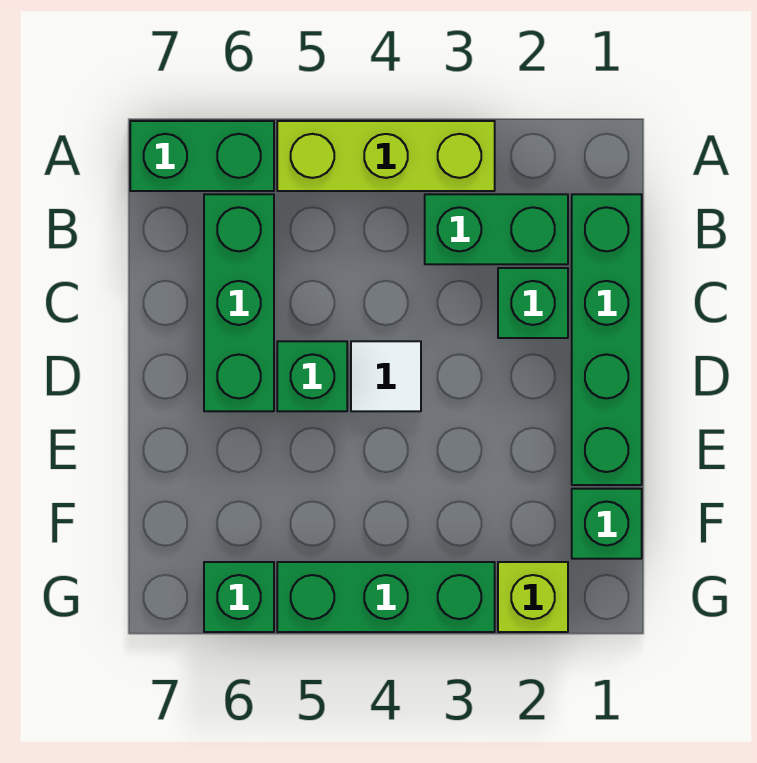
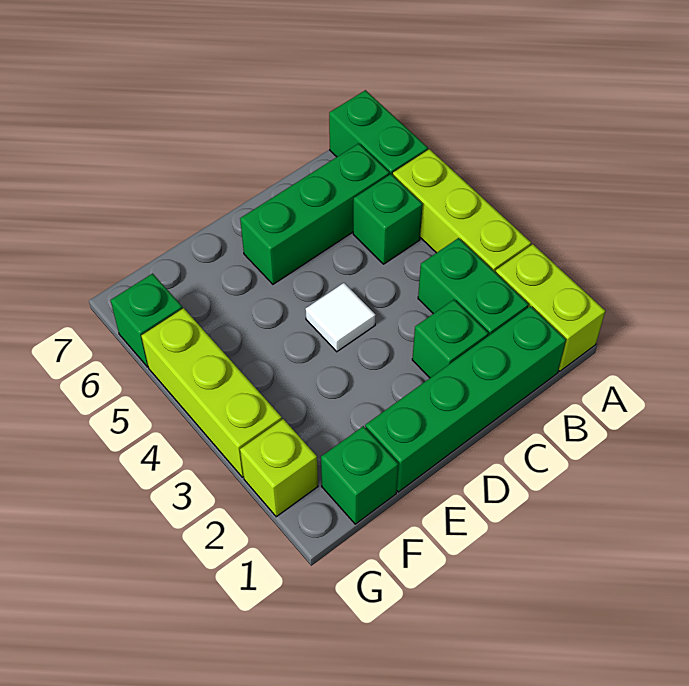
none -> lime brick A1:A2 level 1
green brick D5 level 1 -> green brick B5 level 1
green brick G3:G5 level 1 -> lime brick G3:G5 level 1

